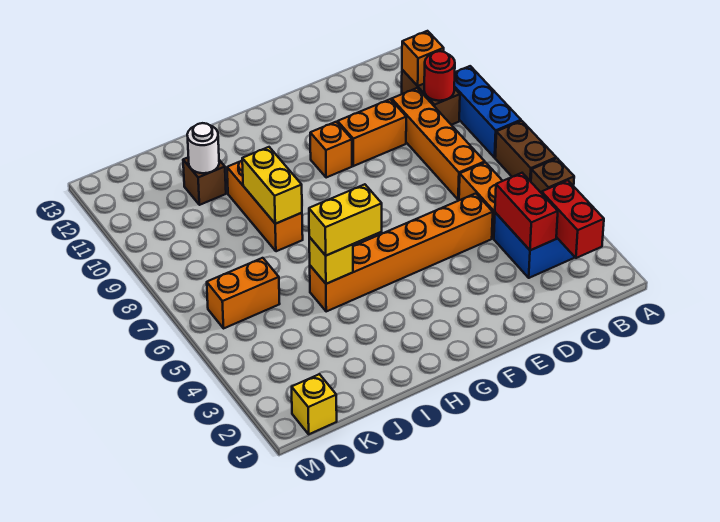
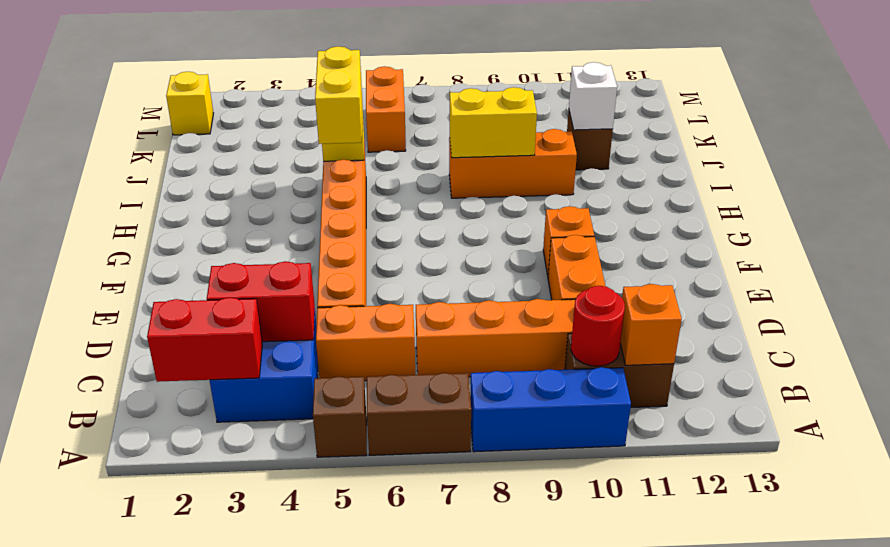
white round brick J11 level 2 -> white brick J11 level 2

